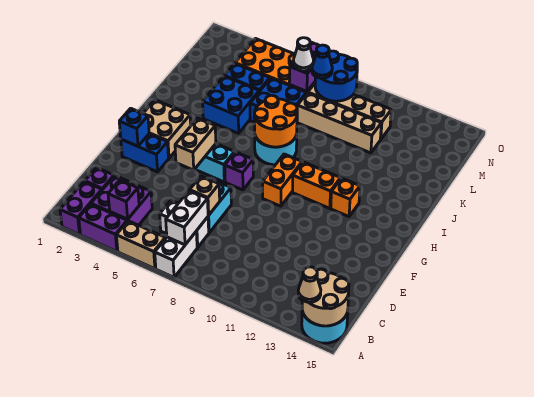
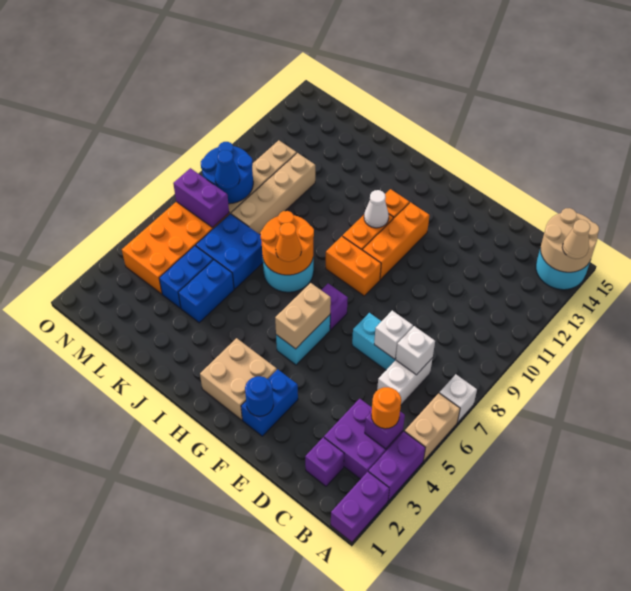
purple brick A2:B2 level 1 -> purple brick A1:A2 level 1
white brick A7:B7 level 1 -> white brick A7 level 1
none -> orange round brick B4 level 3
white brick B7:C7 level 2 -> white brick C7 level 2
tan brick D7 level 2 -> white brick D7 level 2
blue brick F2 level 2 -> blue round brick F2 level 2
tan brick F5:G5 level 2 -> tan brick G5:G6 level 2
none -> orange brick G10:G12 level 1
none -> orange cone I7 level 3
blue brick J4:K5 level 1 -> blue brick K4:K5 level 1
white cone M7 level 3 -> white cone H11 level 2

